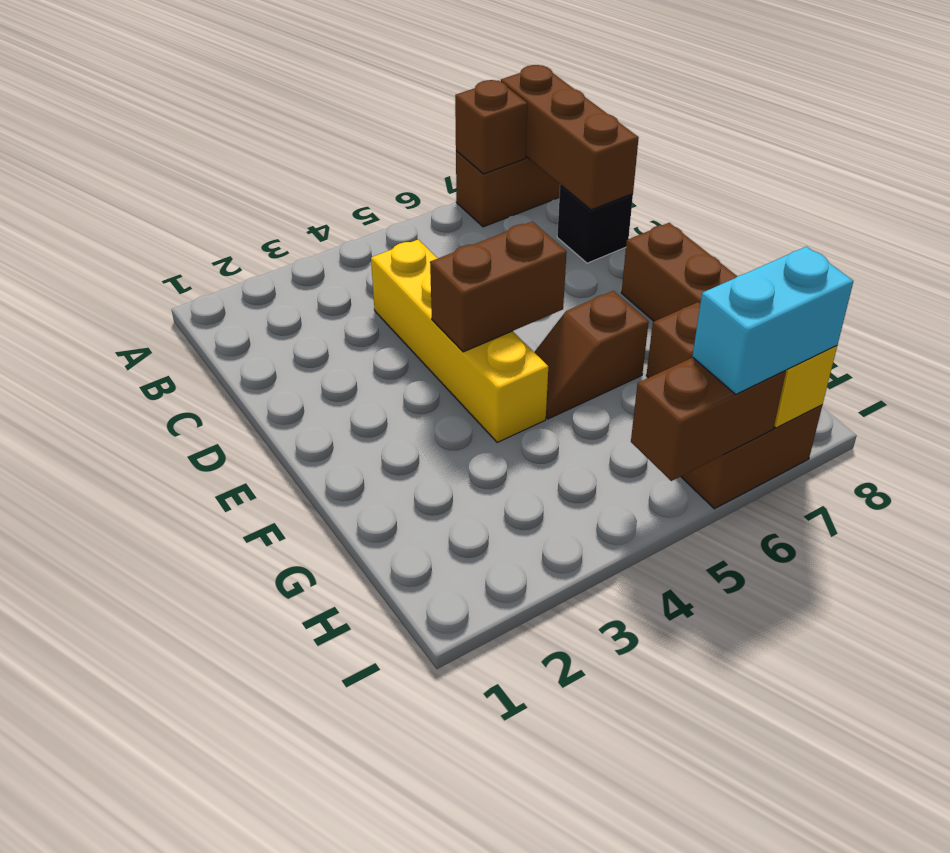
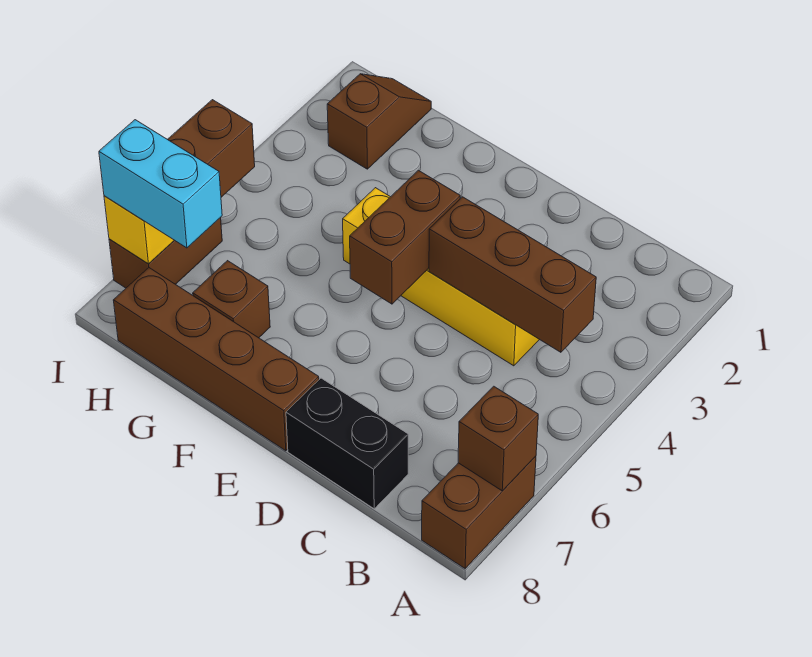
brown brick A8:C8 level 2 -> brown brick B4:D4 level 2
black brick C8 level 1 -> black brick C8:D8 level 1
brown slope F5:F6 level 1 top 6 -> brown slope H1:H2 level 1 top 2
cyan brick I6:I7 level 3 -> cyan brick H7:I7 level 3

